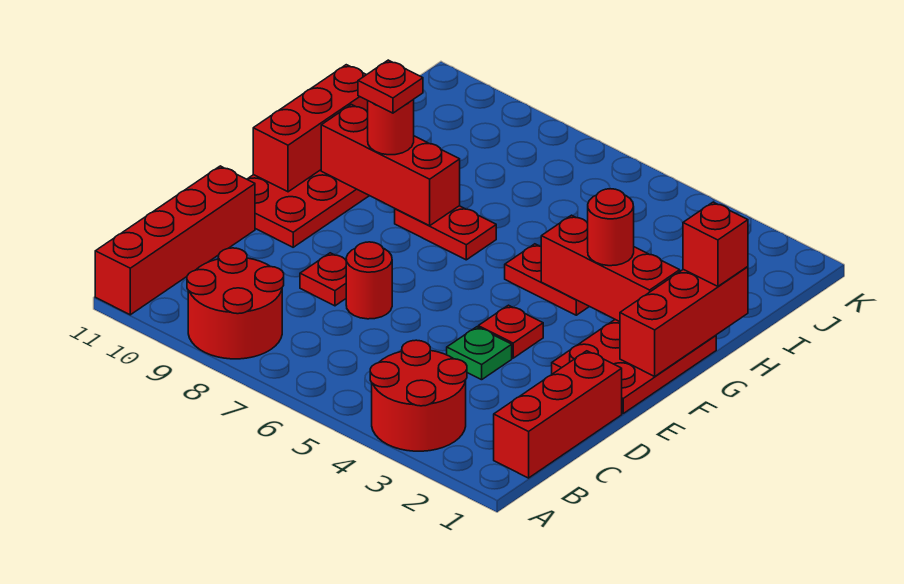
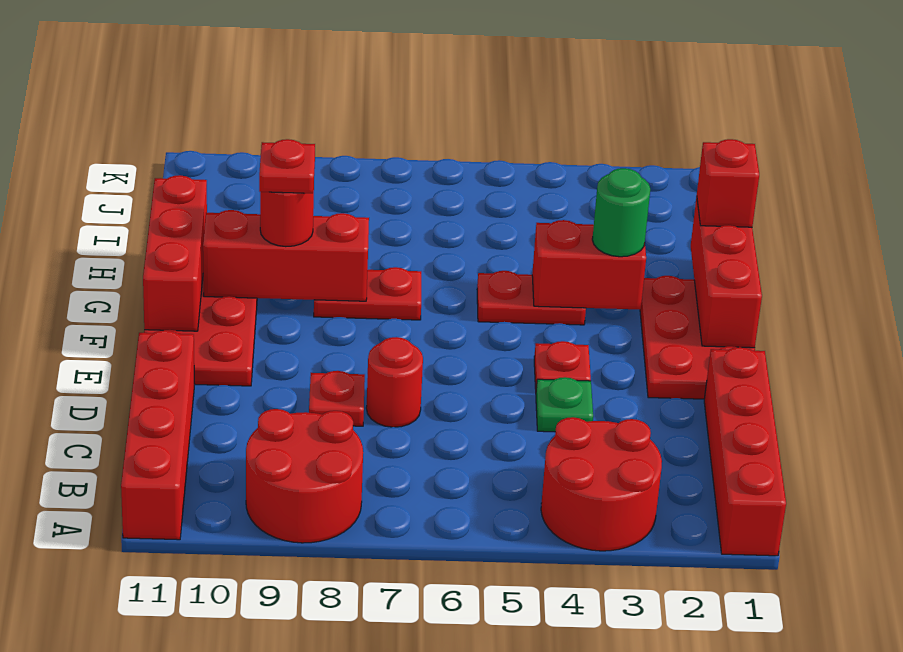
red brick B1:D1 level 1 -> red brick A1:D1 level 1
red brick G2:G4 level 2 -> red brick G3:G4 level 2
red round brick G3 level 3 -> green round brick G3 level 3

